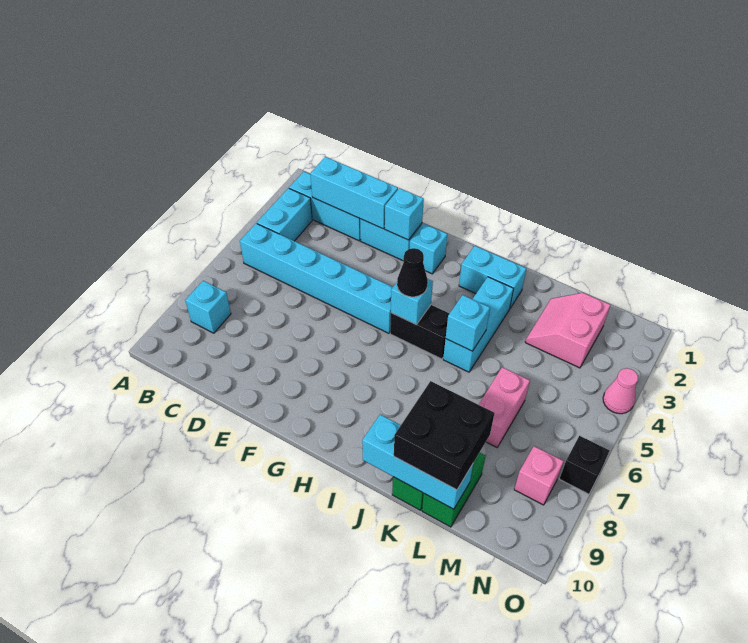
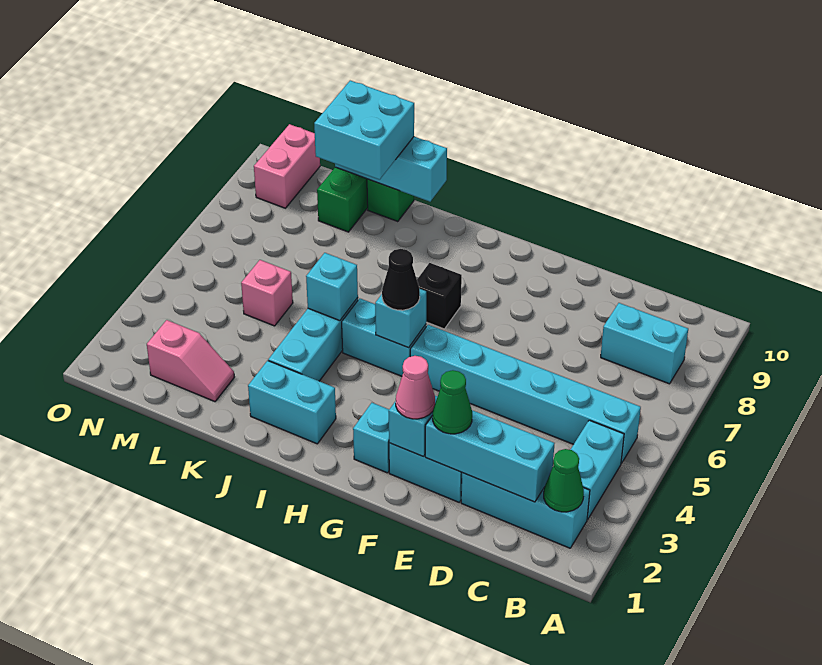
none -> green cone B2 level 2
cyan brick B8 level 1 -> cyan brick B8:C8 level 1
none -> green cone E2 level 3
black brick H5:I5 level 1 -> cyan brick H5:I5 level 1
black brick K9:L10 level 3 -> cyan brick K9:L10 level 3
pink slope L2:M3 level 1 top M -> pink slope L2:M2 level 1 top M
pink brick L6:L7 level 1 -> pink brick N9:N10 level 1
pink brick N8 level 1 -> pink brick L5 level 1
pink cone O4 level 1 -> pink cone F2 level 3
black brick O7 level 1 -> black brick H7 level 1

